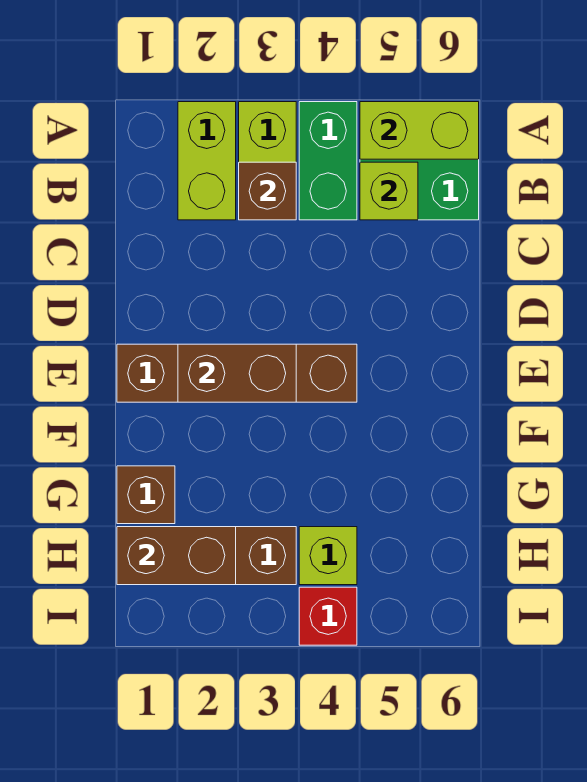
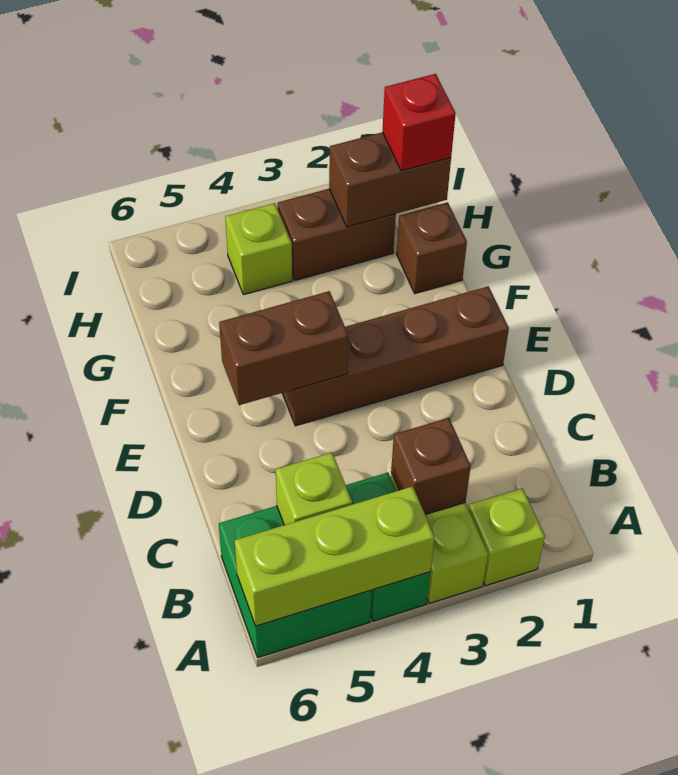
lime brick A2:B2 level 1 -> lime brick A2 level 1
lime brick A5:A6 level 2 -> lime brick A4:A6 level 2
brown brick E2:E3 level 2 -> brown brick E4:E5 level 2
red brick I4 level 1 -> red brick H1 level 3

